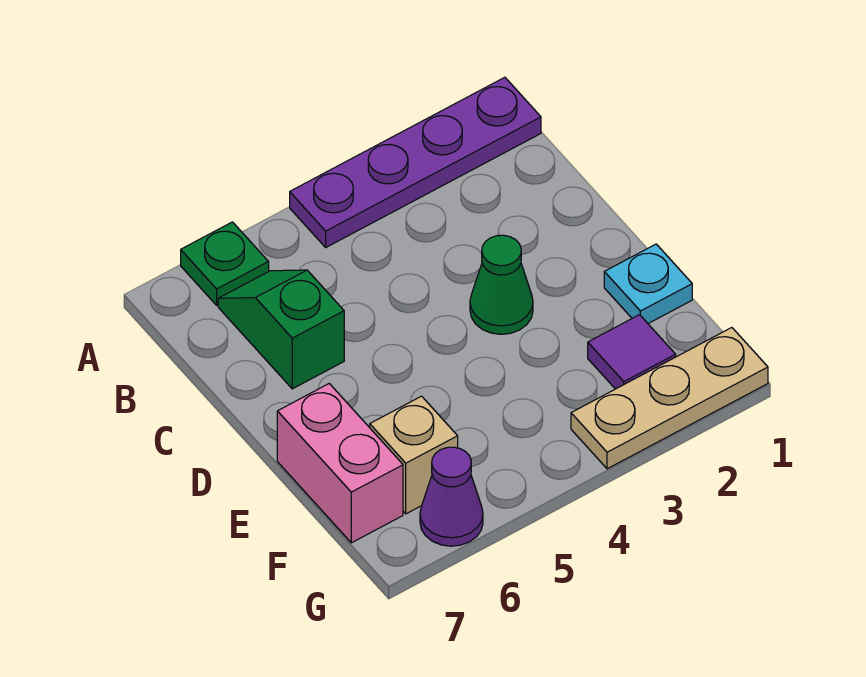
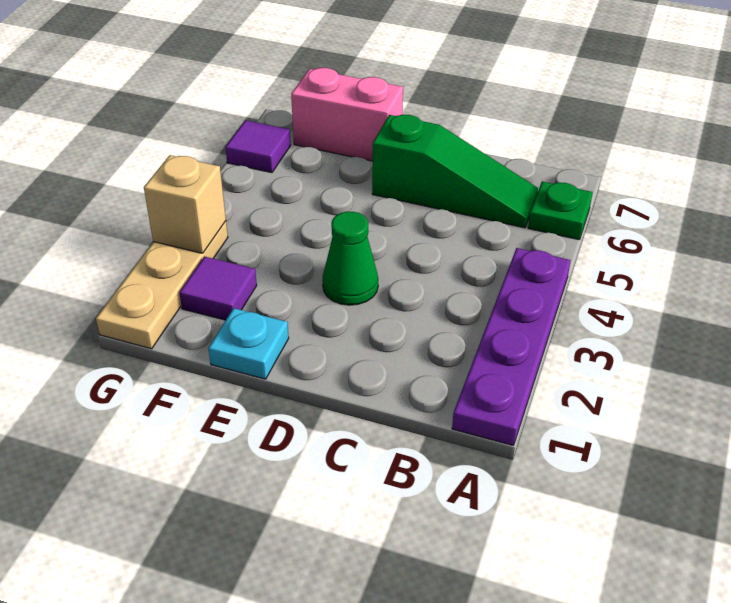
green slope B6:C6 level 1 top C -> green slope B6:D6 level 1 top D
tan brick F6 level 1 -> tan brick G3 level 2
purple cone G6 level 1 -> purple tile G6 level 1

